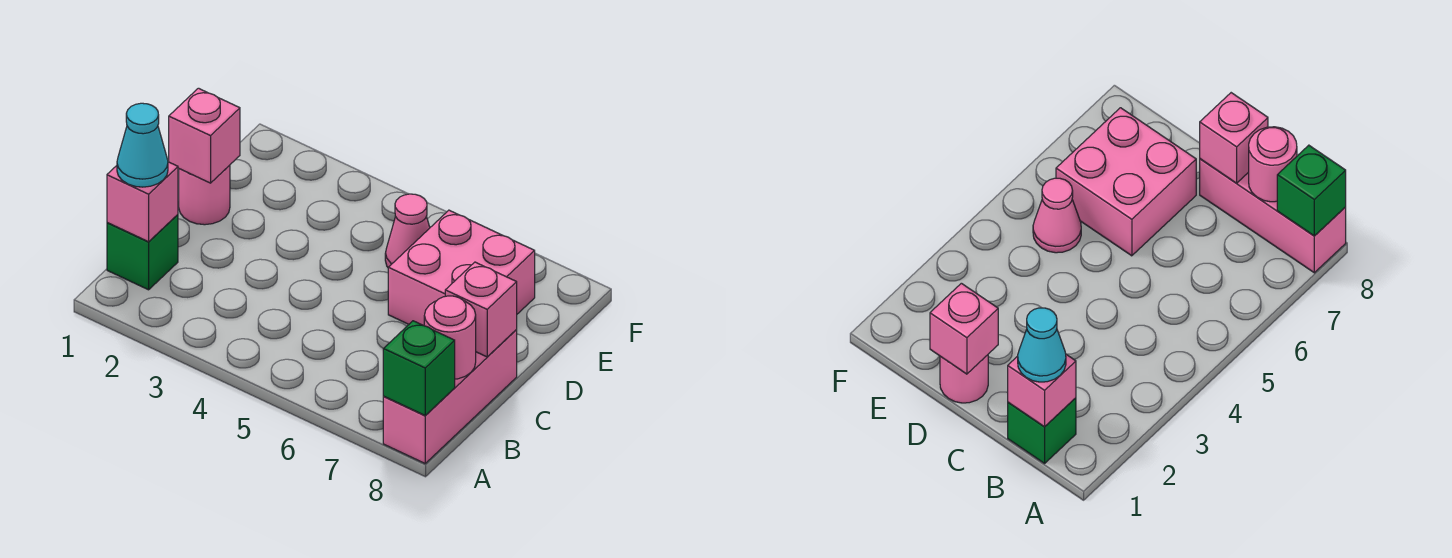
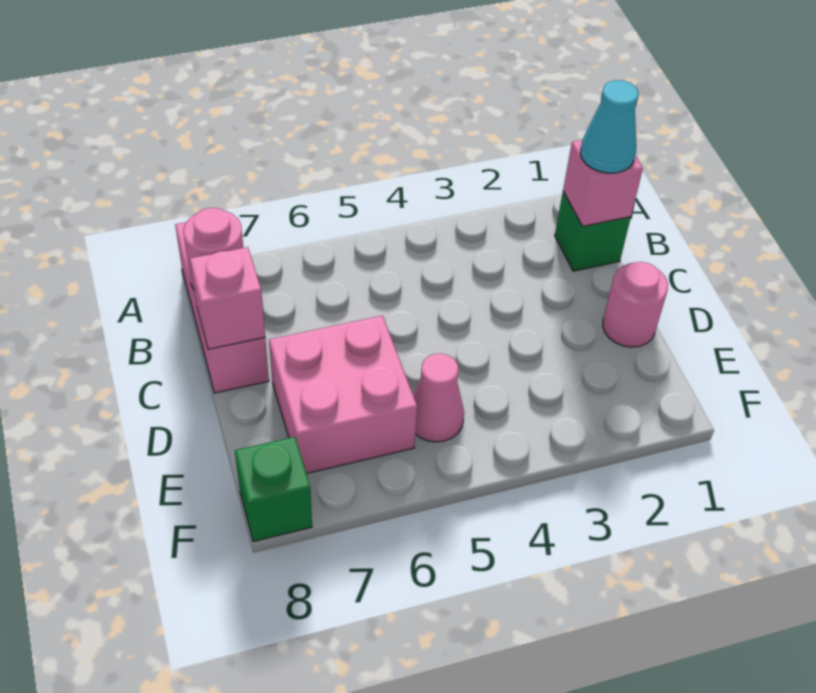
green brick A8 level 2 -> green brick F8 level 1
pink brick D1 level 2 -> none

